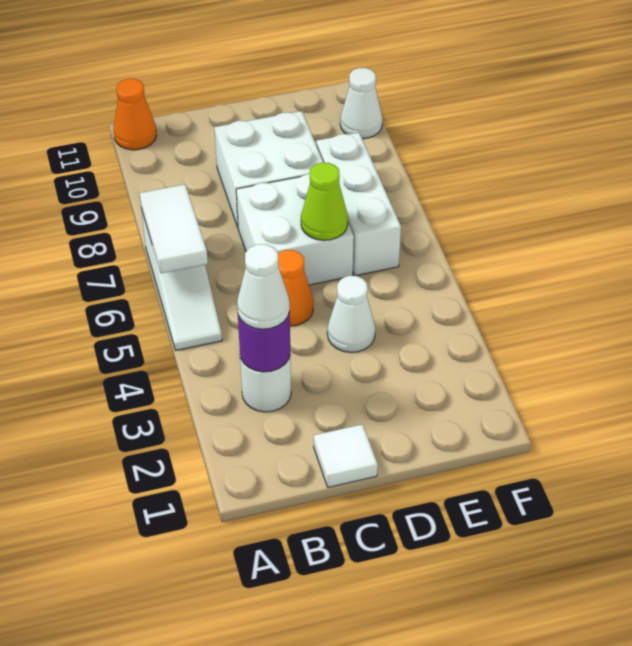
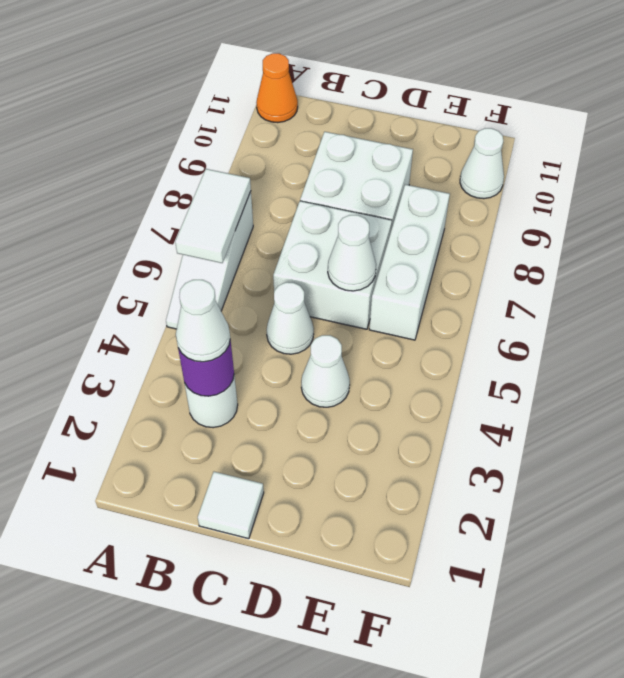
orange cone C5 level 1 -> white cone C5 level 1
lime cone D6 level 2 -> white cone D6 level 2

